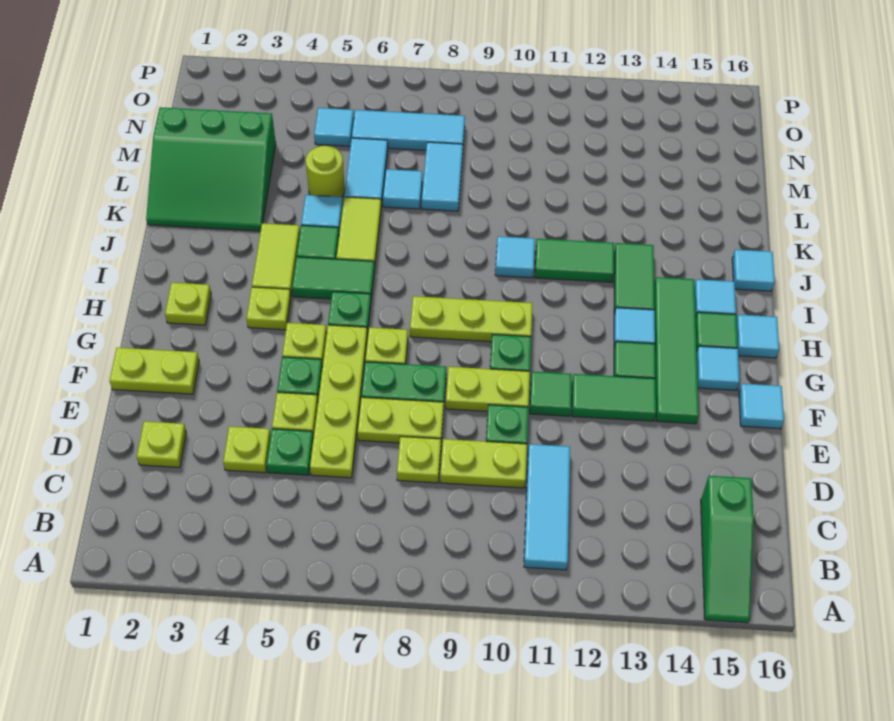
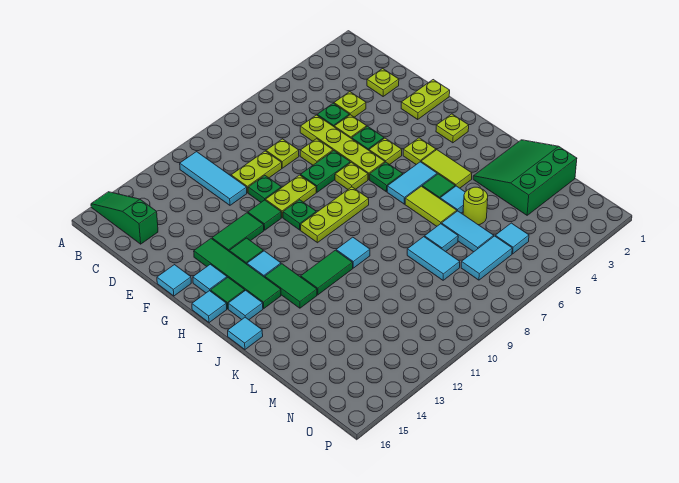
lime plate E7:E8 level 1 -> lime plate E7 level 1
green tile I5:I6 level 1 -> cyan tile I5:I6 level 1
cyan tile N6:N8 level 1 -> cyan tile N6:N7 level 1

